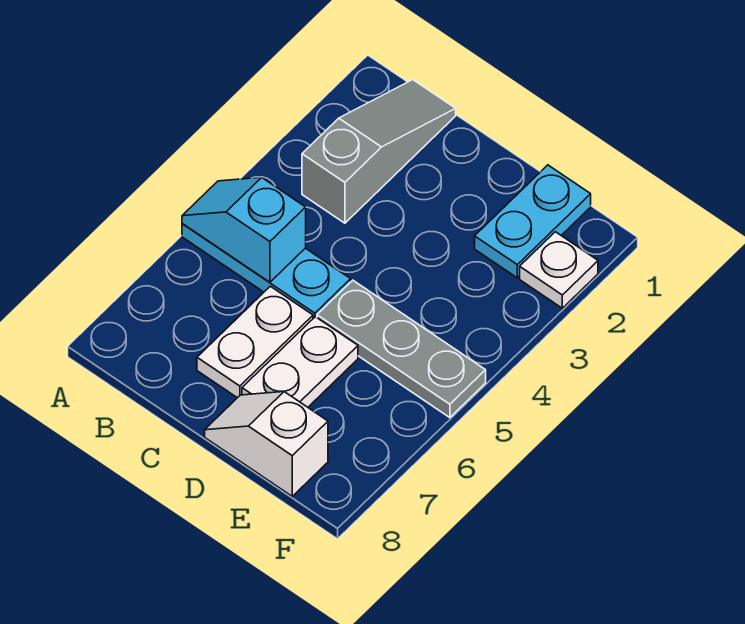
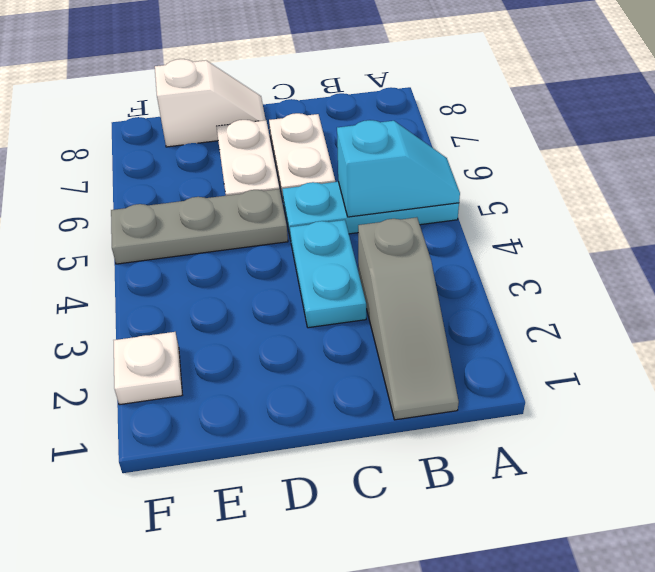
cyan plate E1:E2 level 1 -> cyan plate C3:C4 level 1

